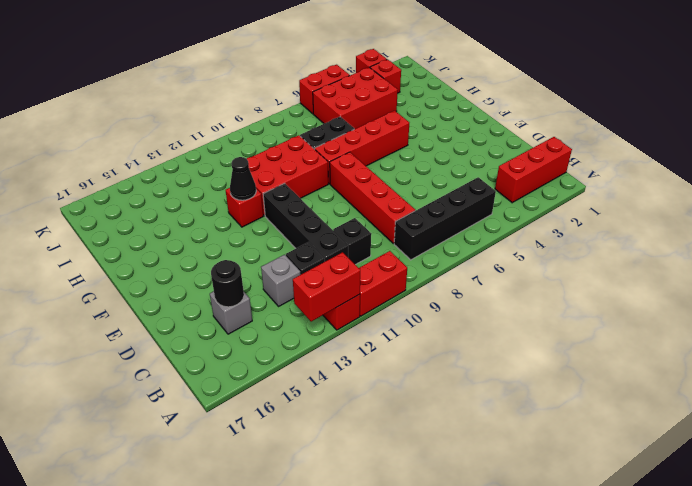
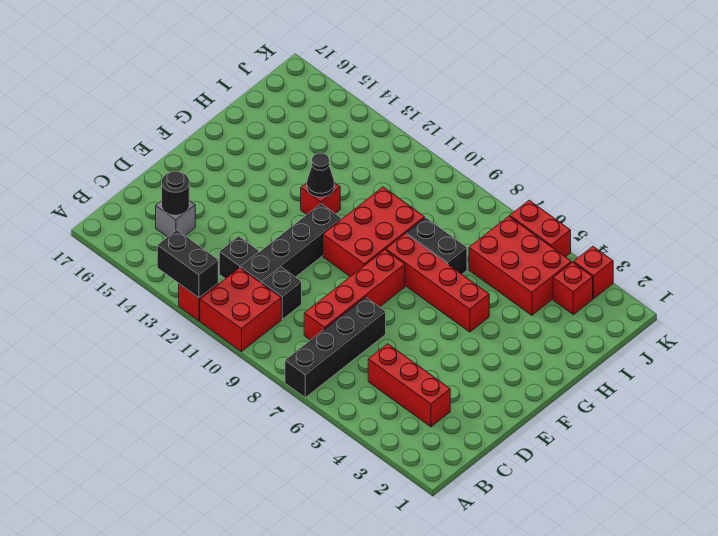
red brick A10:A11 level 1 -> red brick A10:B11 level 1
red brick A12:A13 level 2 -> black brick A12:A13 level 2
red brick B1:B3 level 1 -> red brick C3:C5 level 1
black brick B5:B8 level 1 -> black brick A7:D7 level 1
grey brick C13 level 1 -> none
red brick G9:H11 level 1 -> red brick F9:H10 level 1

